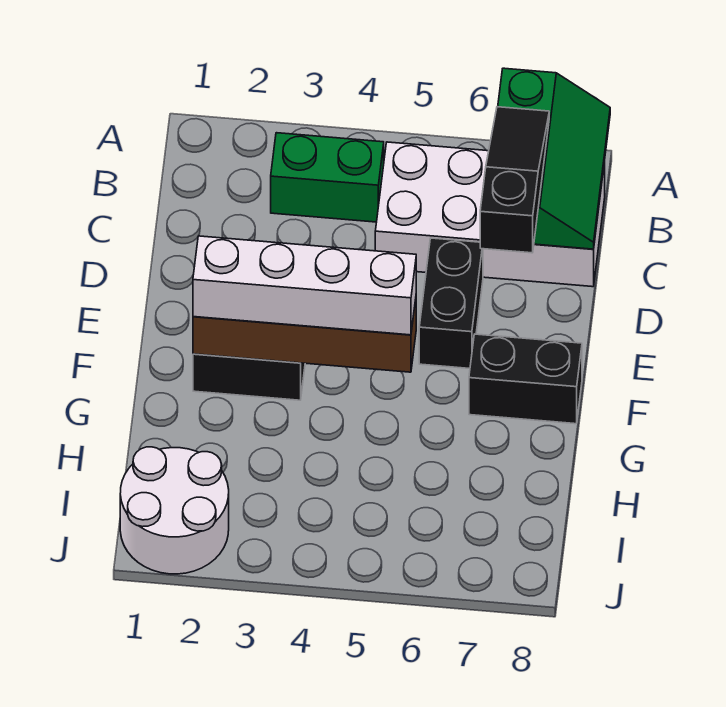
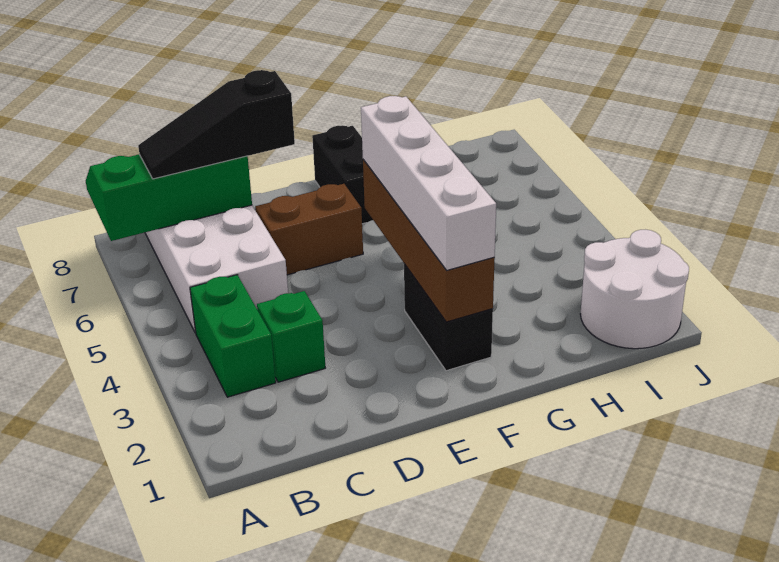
none -> green brick C3 level 1
black brick D6:E6 level 1 -> brown brick D6:E6 level 1

